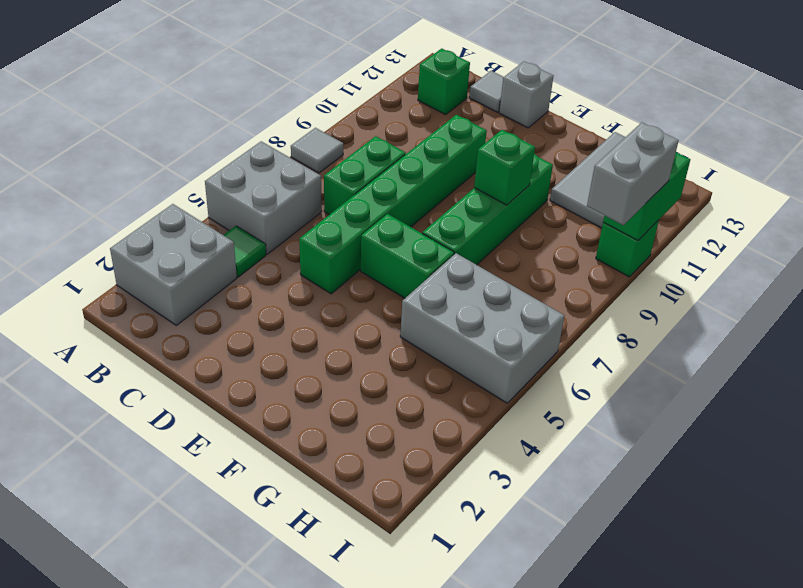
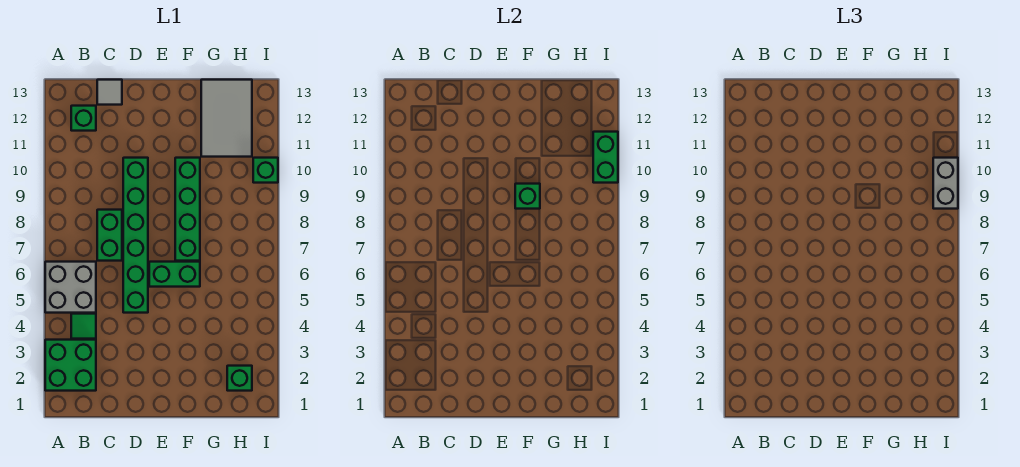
grey brick A2:B3 level 1 -> green brick A2:B3 level 1
grey tile A8 level 1 -> none
grey brick D13 level 1 -> none
grey brick G5:I6 level 1 -> none
none -> green brick H2 level 1

